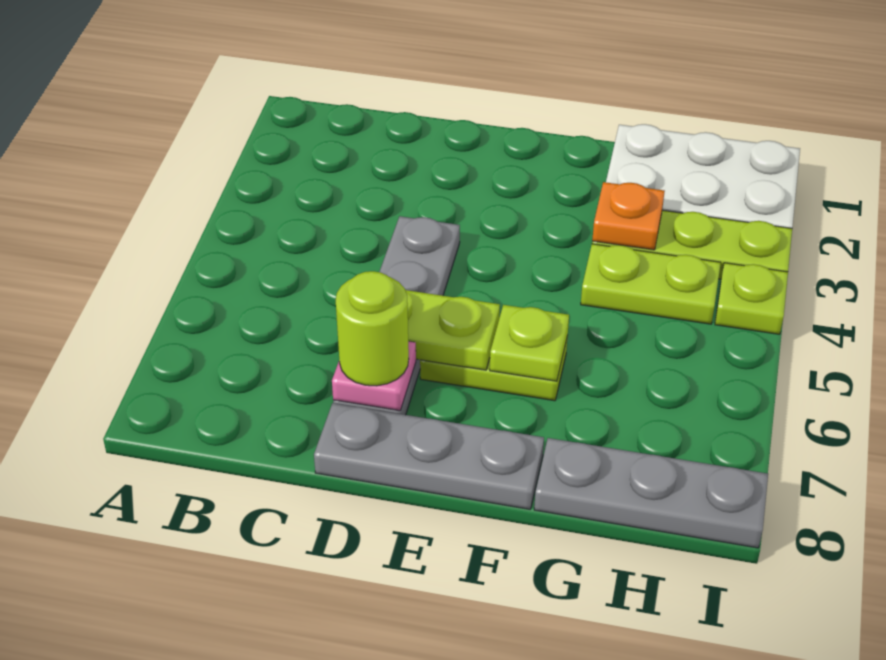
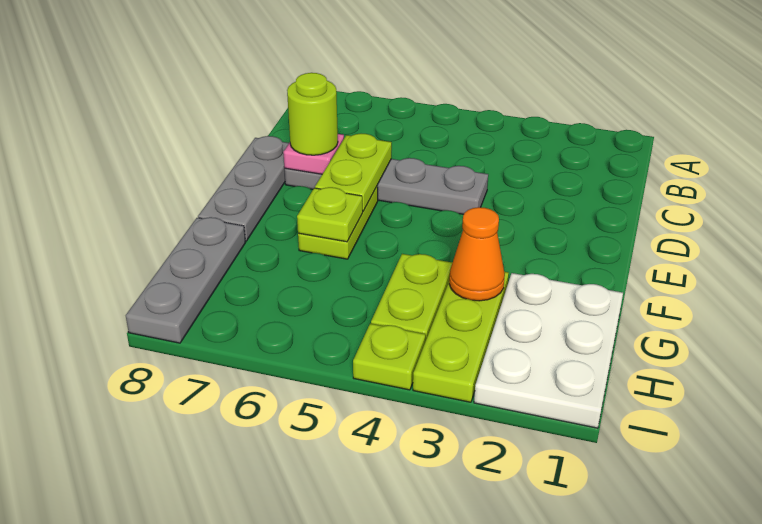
orange plate G3 level 2 -> orange cone G3 level 2

